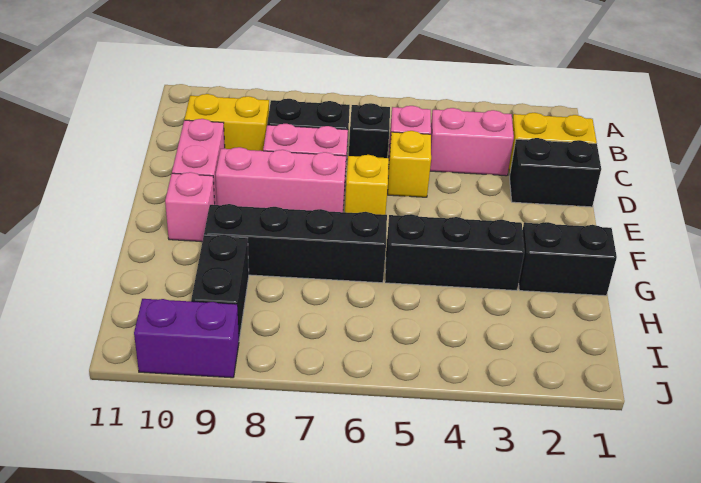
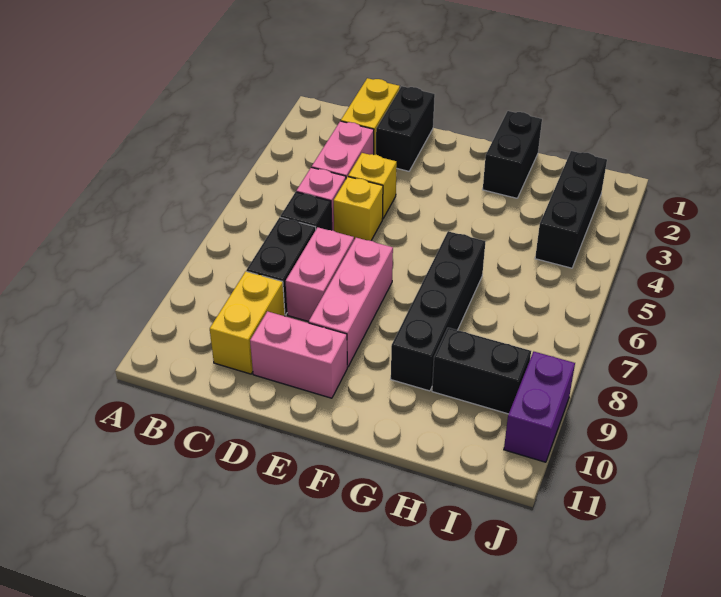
yellow brick E6 level 1 -> yellow brick D4 level 1
pink brick F10 level 1 -> none
black brick G3:G5 level 1 -> black brick I2:I4 level 1

